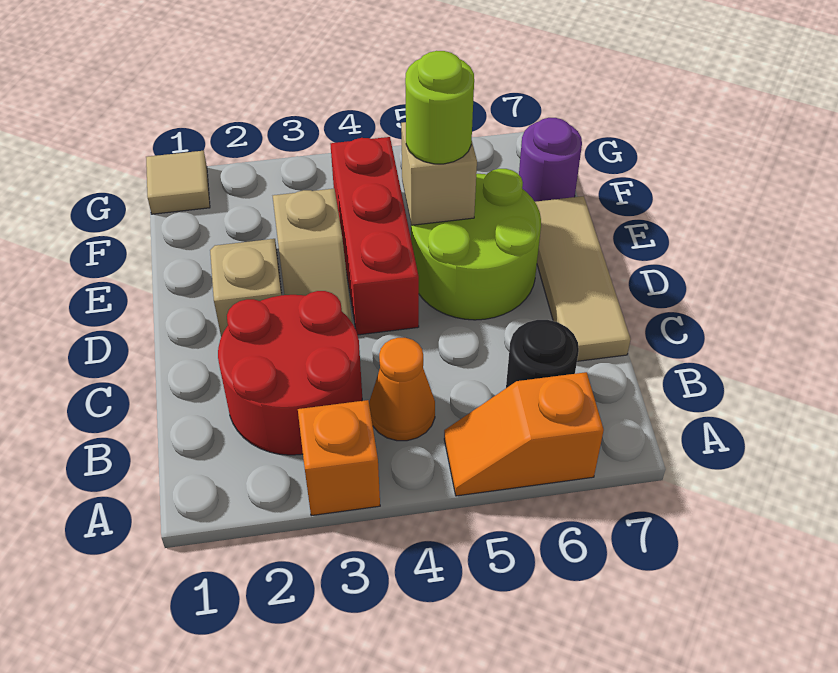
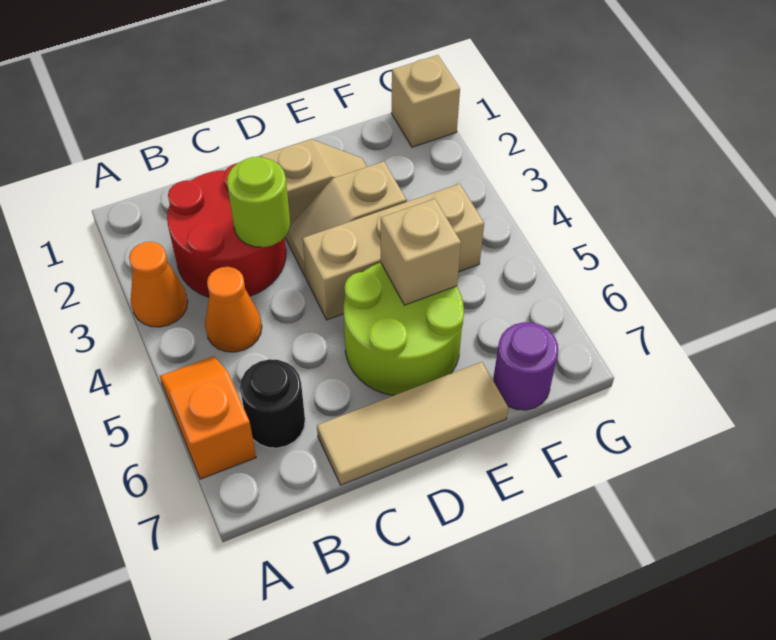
orange brick A3 level 1 -> orange cone A3 level 1
red brick D4:F4 level 1 -> tan brick D4:F4 level 1
lime round brick E5 level 3 -> lime round brick C3 level 2
tan tile G1 level 1 -> tan brick G1 level 1

